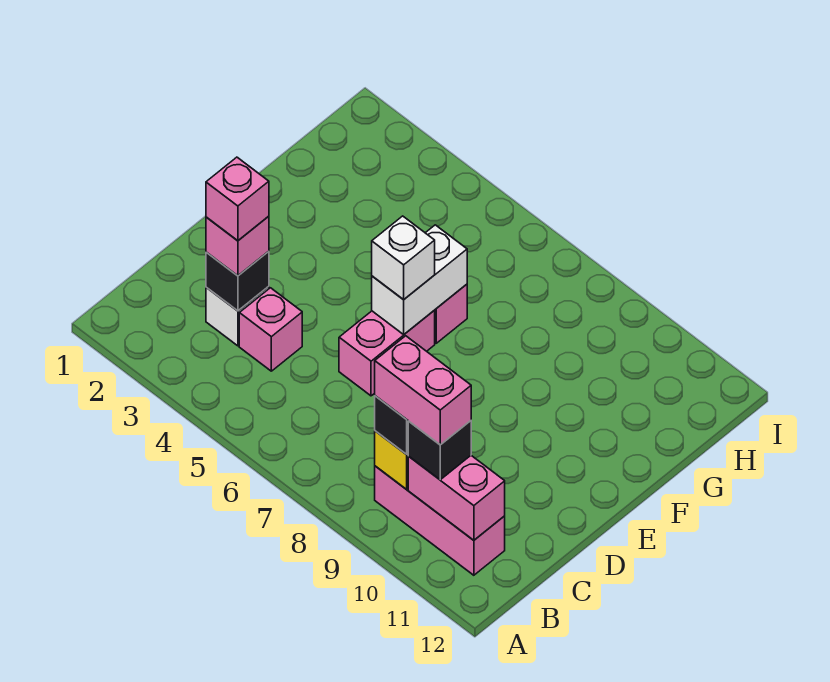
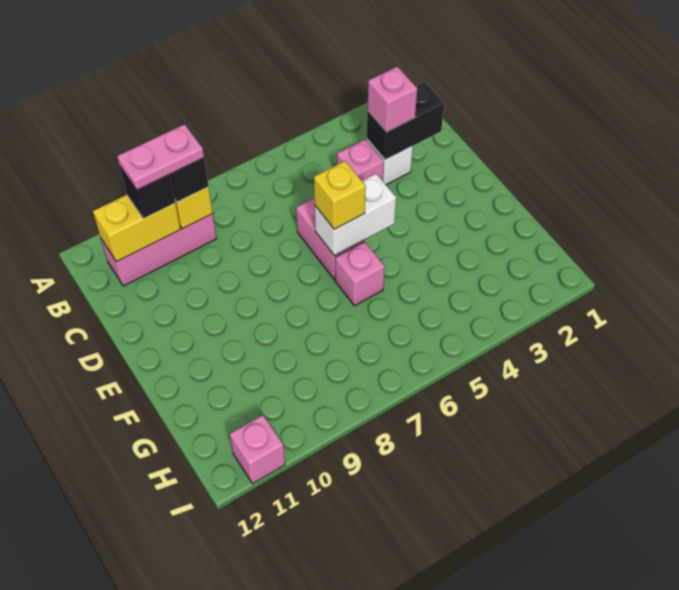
pink brick B9:B10 level 4 -> pink plate B9:B10 level 4
pink brick B10:B11 level 2 -> yellow brick B10:B11 level 2
black brick C3 level 2 -> black brick C2:C3 level 2
pink brick C3 level 4 -> pink brick I11 level 1
white brick E6:F6 level 2 -> white brick E5:E6 level 2
white brick E6 level 3 -> yellow brick E6 level 3

